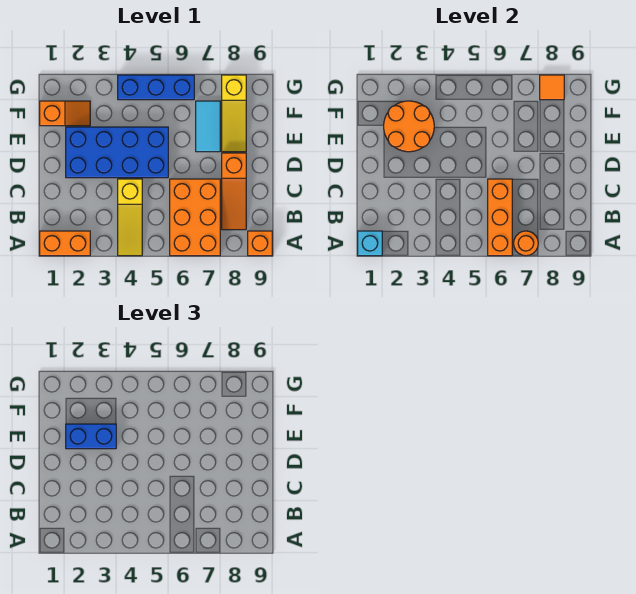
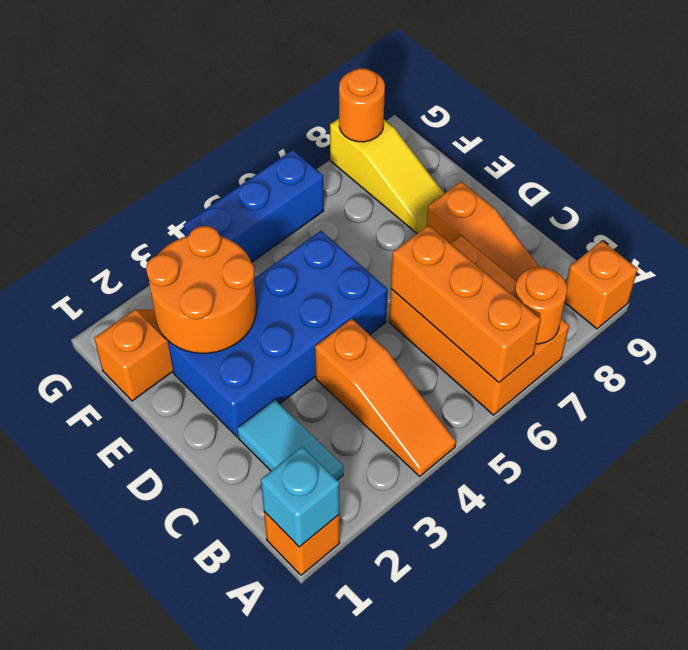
orange brick A1:A2 level 1 -> orange brick A1 level 1
yellow slope A4:C4 level 1 top C -> orange slope A4:C4 level 1 top C
blue brick E2:E3 level 3 -> none
cyan tile E7:F7 level 1 -> cyan tile B2:C2 level 1
orange tile G8 level 2 -> orange round brick G8 level 2

